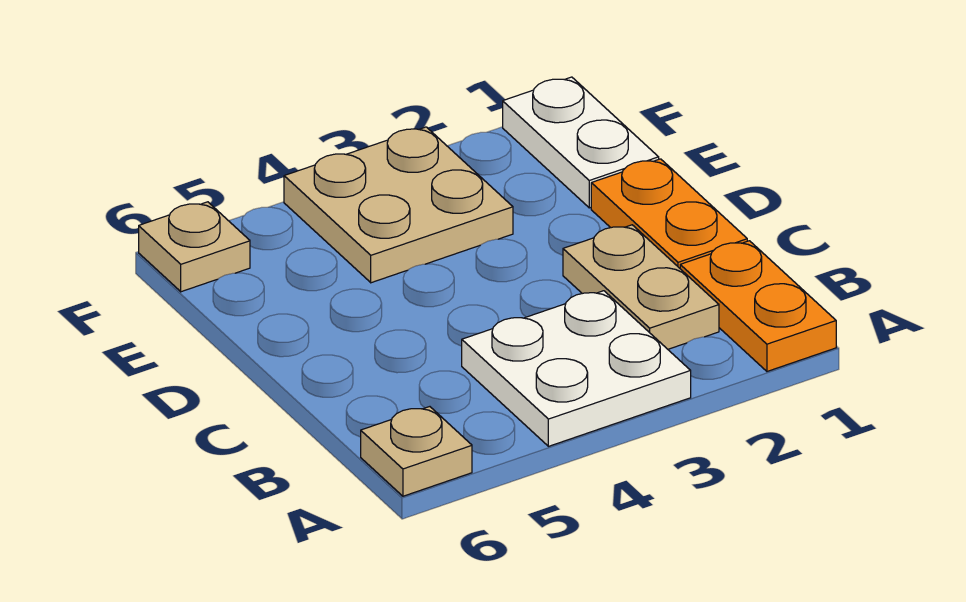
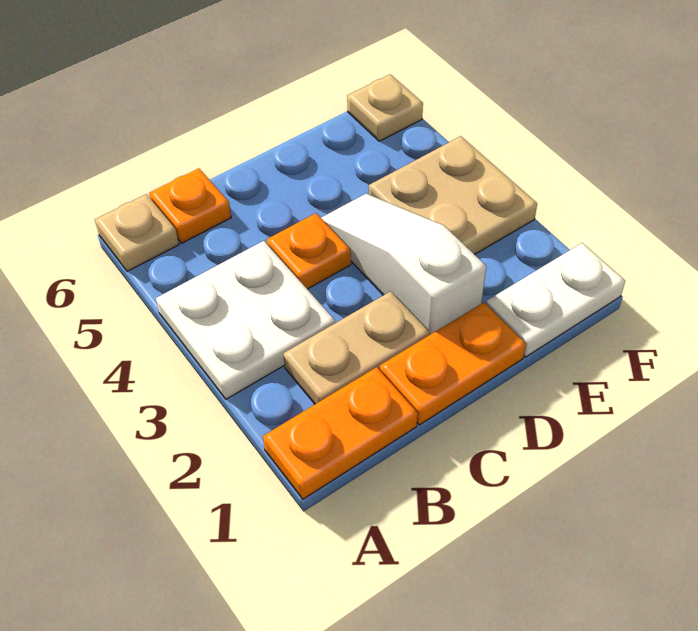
none -> orange plate B6 level 1
none -> orange plate C4 level 1
none -> white slope D2:D4 level 1 top 2

